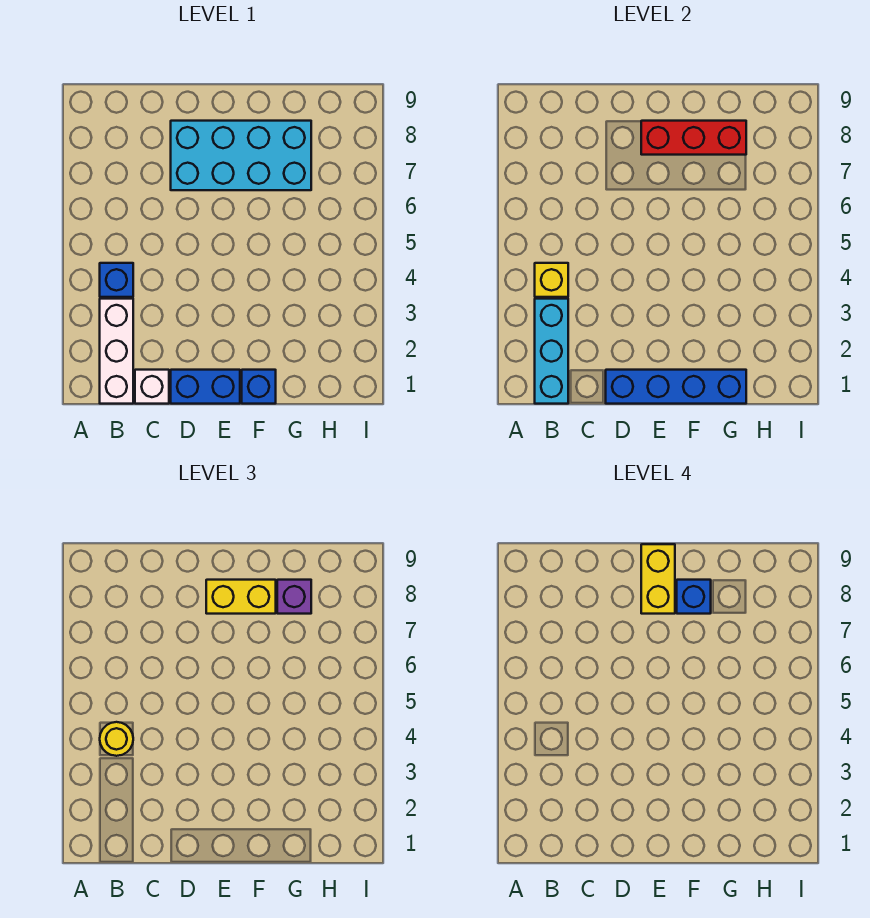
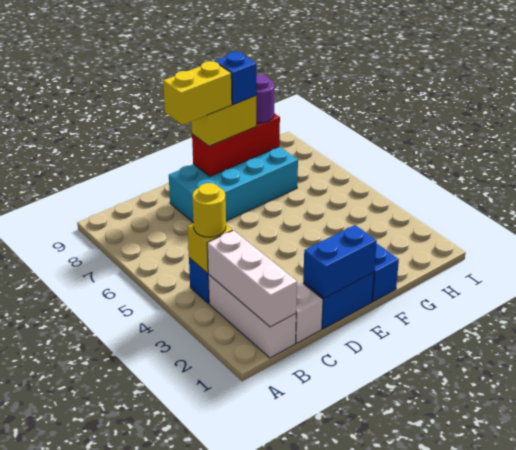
cyan brick B1:B3 level 2 -> white brick B1:B3 level 2
blue brick D1:G1 level 2 -> blue brick D1:E1 level 2
yellow brick E8:E9 level 4 -> yellow brick D8:E8 level 4
purple brick G8 level 3 -> purple round brick G8 level 3

